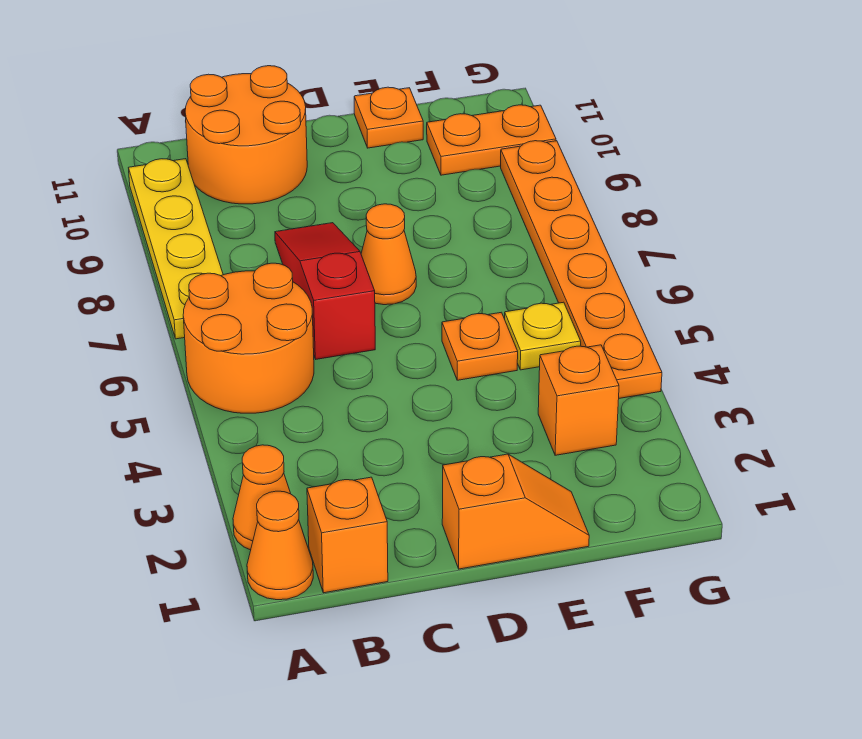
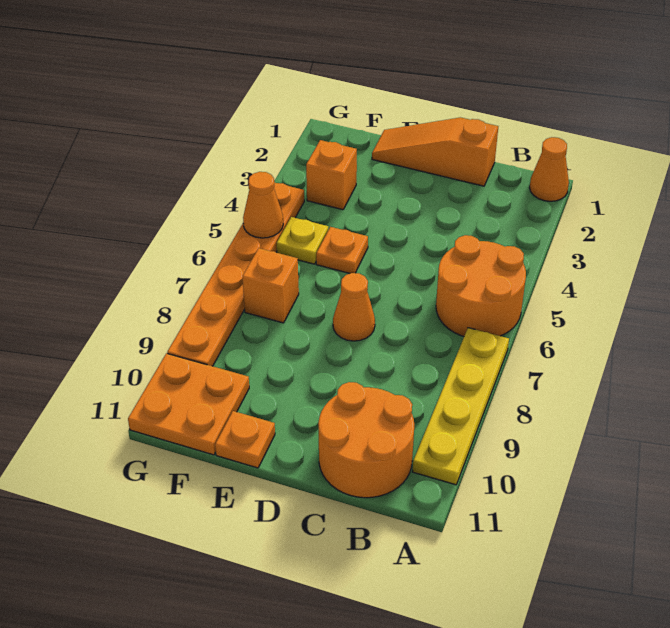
orange cone A2 level 1 -> orange cone G5 level 2
orange brick B1 level 1 -> orange brick F7 level 1
red slope C6:C8 level 1 top 6 -> none
orange slope D1:E1 level 1 top D -> orange slope C1:E1 level 1 top C
orange plate F10:G10 level 1 -> orange plate F10:G11 level 1

